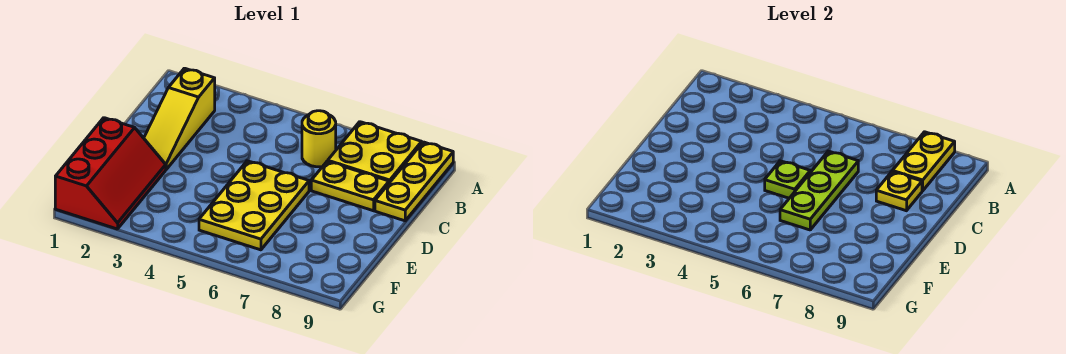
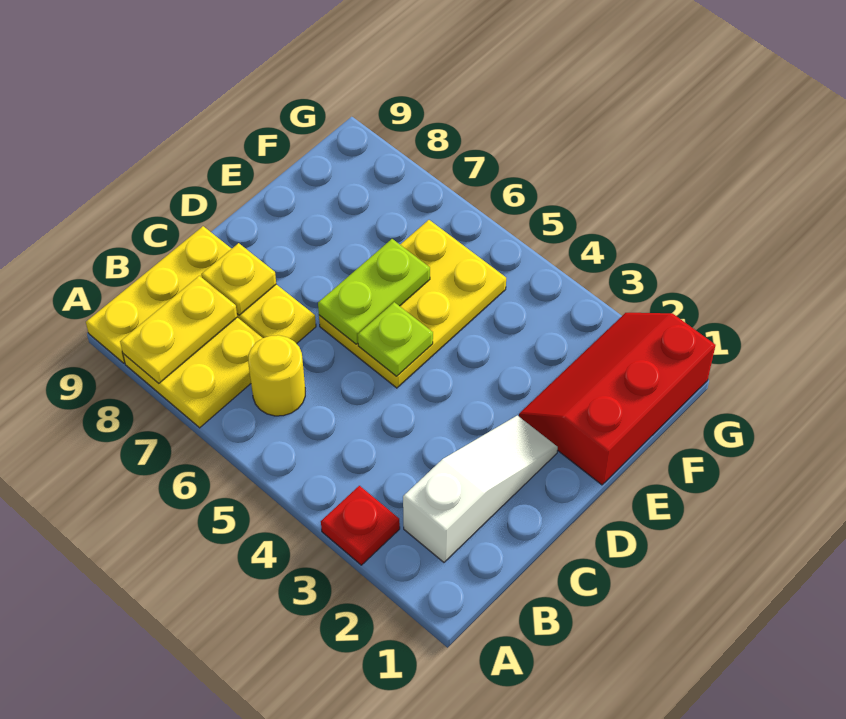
none -> red plate A3 level 1
yellow slope B2:D2 level 1 top B -> white slope B2:D2 level 1 top B
lime plate C6:E6 level 2 -> lime plate D6:E6 level 2

